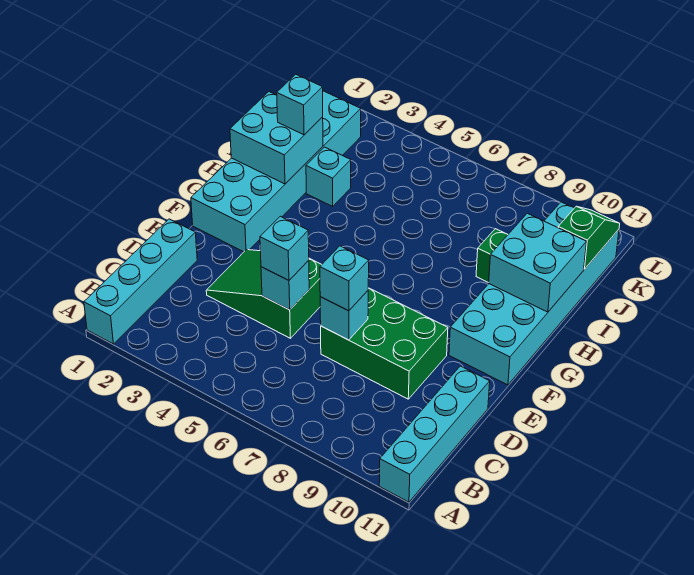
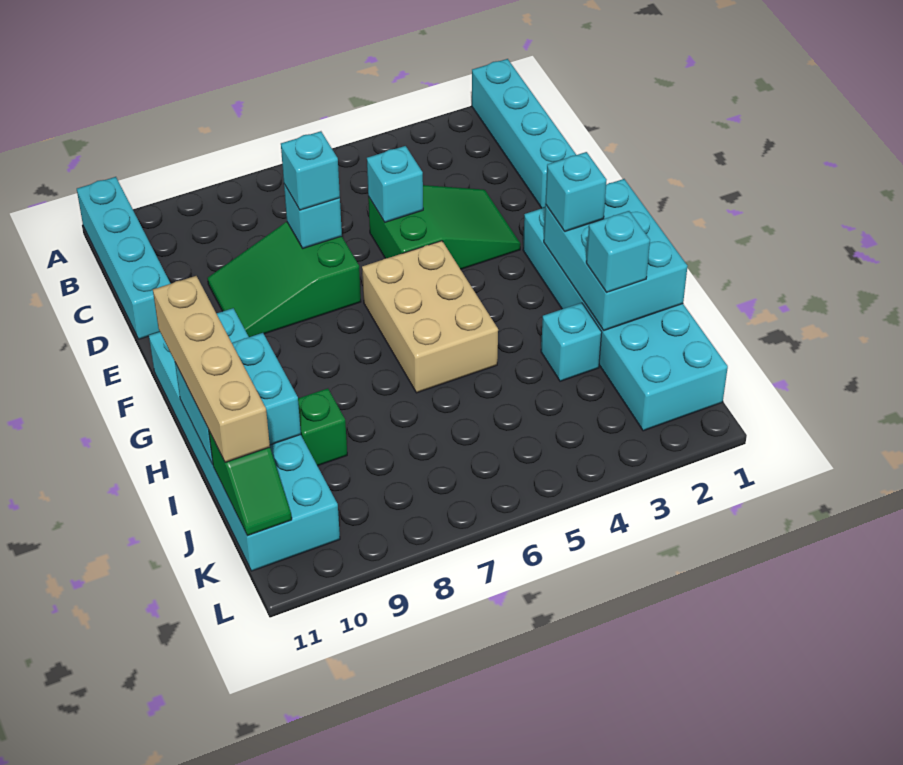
cyan brick D5 level 3 -> cyan brick G2 level 3
green brick D7:E9 level 1 -> green slope D7:E9 level 1 top 7
none -> tan brick F5:H6 level 1
none -> tan brick G11:J11 level 3
cyan brick H1:I2 level 2 -> cyan brick G1:I2 level 2

